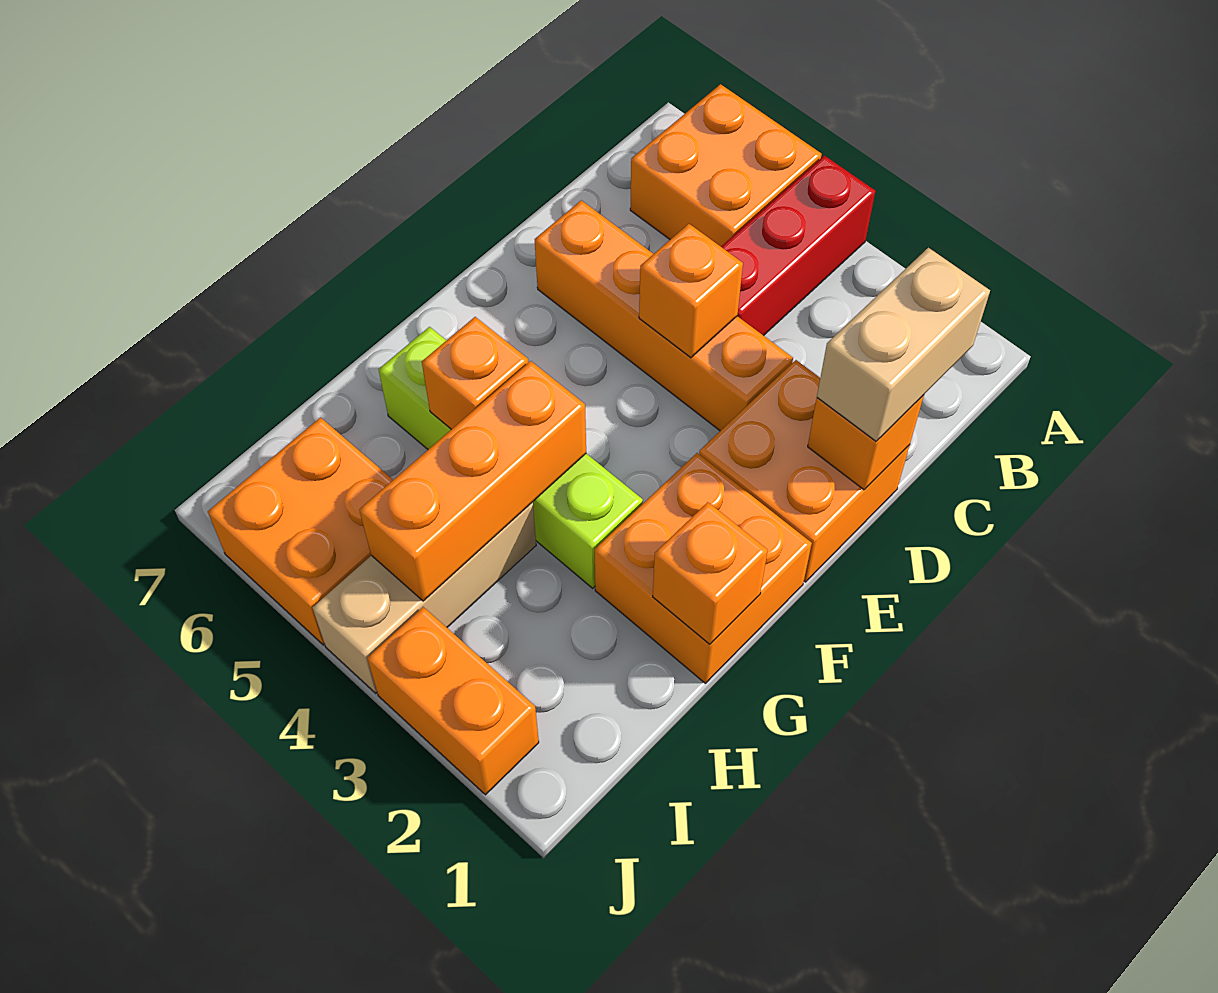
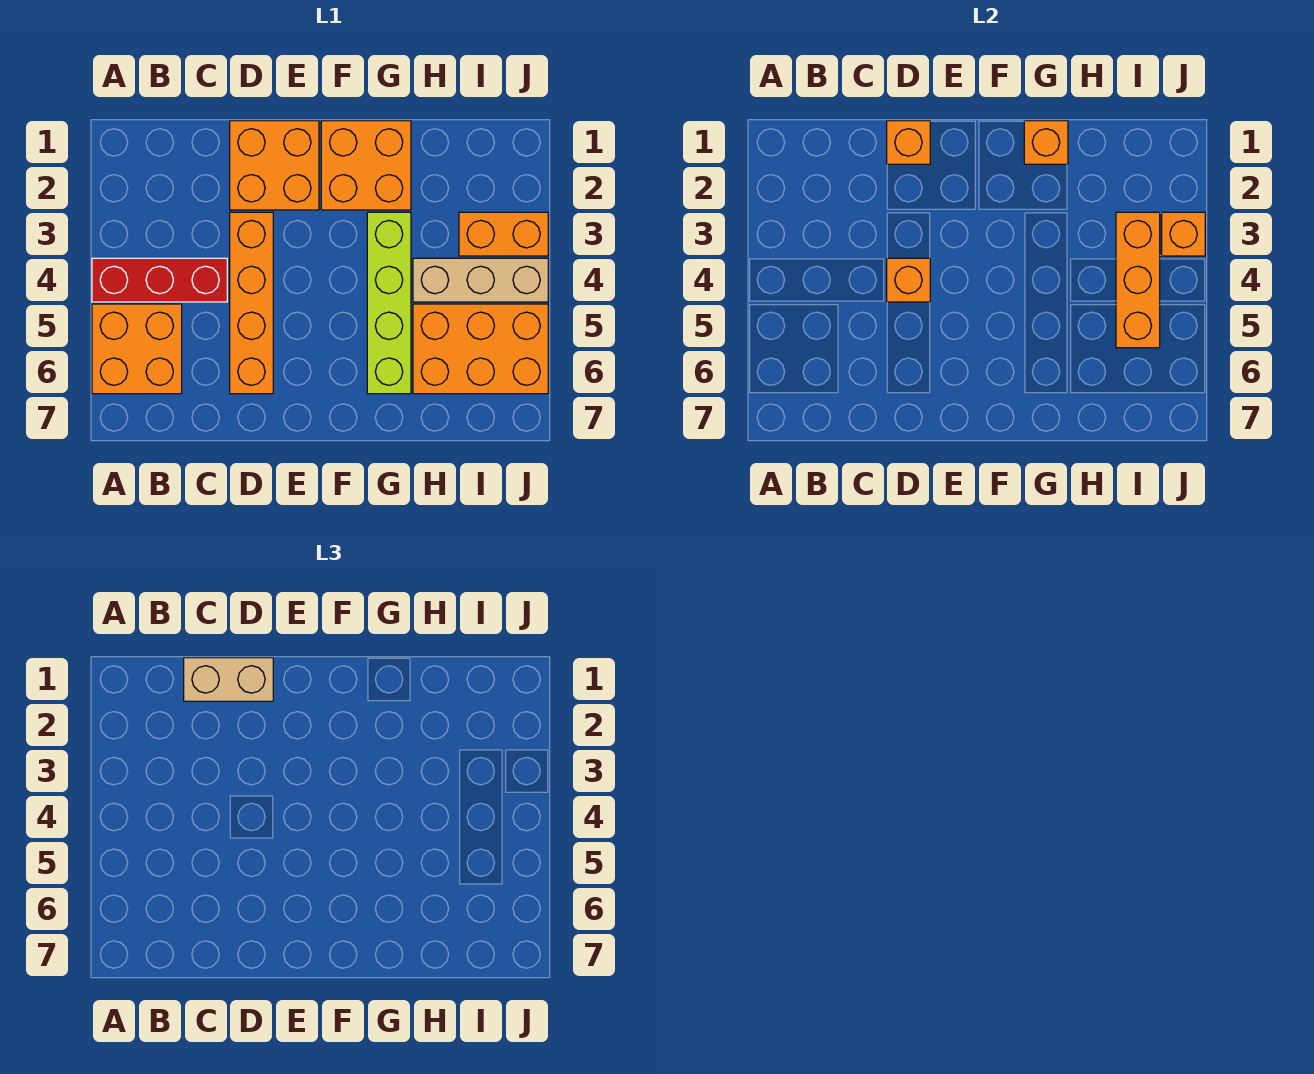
orange brick G4:I4 level 2 -> orange brick I3:I5 level 2
orange brick G5 level 2 -> orange brick J3 level 2
orange brick I5:J6 level 1 -> orange brick H5:J6 level 1
orange brick J2:J3 level 1 -> orange brick I3:J3 level 1

